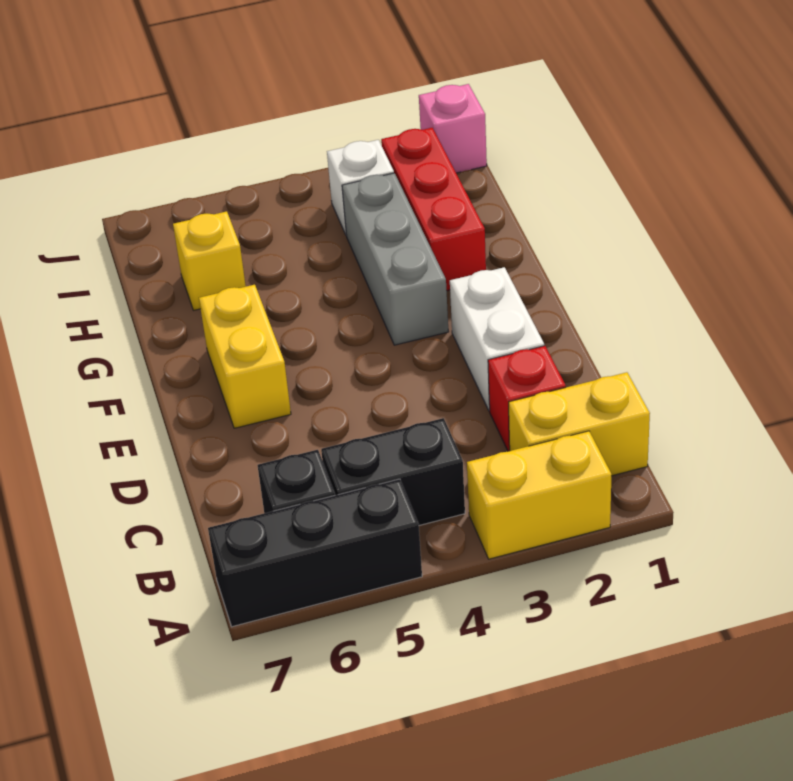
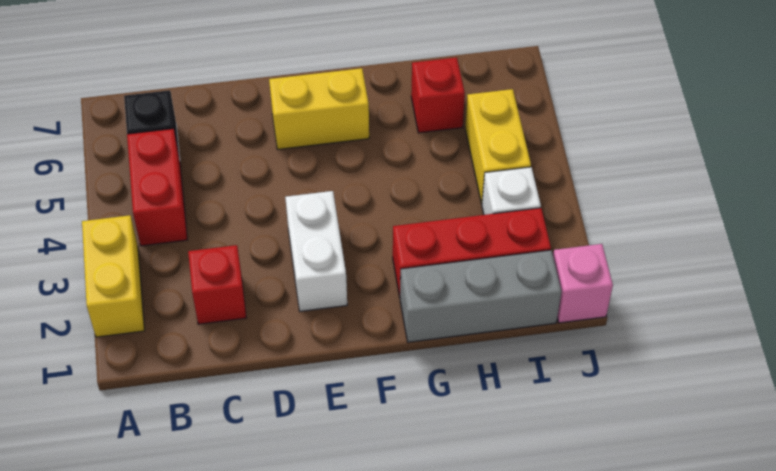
black brick A5:A7 level 1 -> none
yellow brick B1:B2 level 1 -> yellow brick I4:I5 level 1
black brick B4:B5 level 1 -> red brick B4:B5 level 1
white brick D2:E2 level 1 -> white brick E2:E3 level 1
grey brick F3:H3 level 1 -> grey brick G1:I1 level 1
yellow brick H6 level 1 -> red brick H6 level 1

